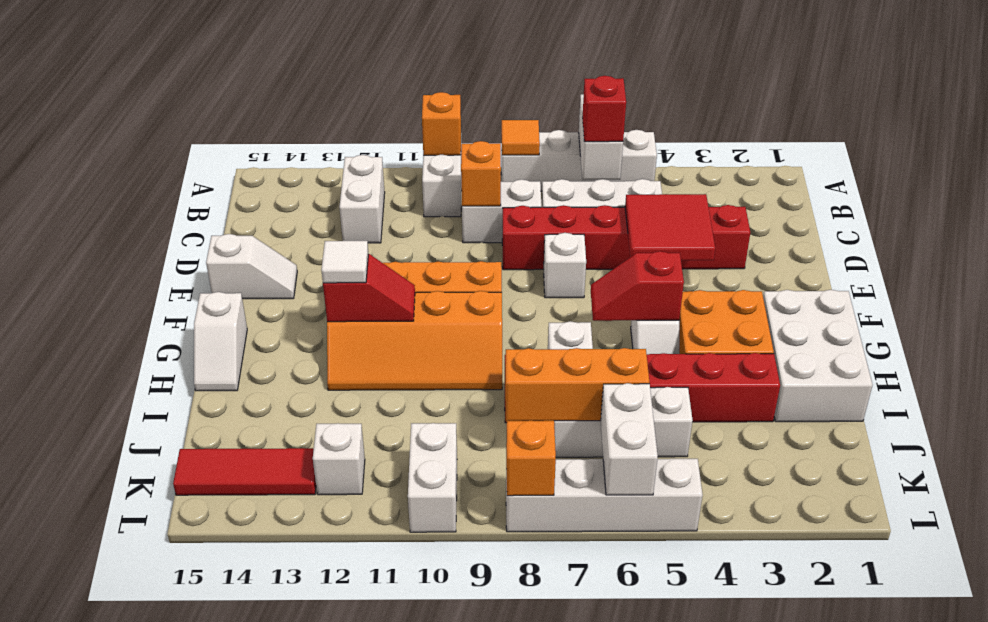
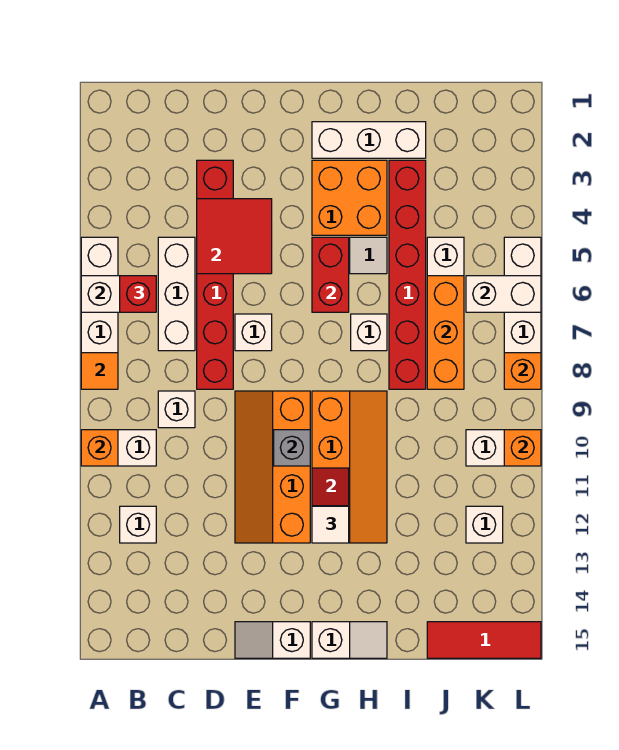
white brick B12:C12 level 1 -> white brick B12 level 1
white brick C8:C9 level 1 -> white brick C9 level 1
orange brick C9 level 2 -> orange brick L10 level 2
white slope E14:E15 level 1 top 15 -> white slope E15:F15 level 1 top F
none -> grey brick F10 level 2
white brick G1:I2 level 1 -> white brick G2:I2 level 1
red slope G5:G6 level 2 top 5 -> red brick G5:G6 level 2
red tile K13:K15 level 1 -> red tile J15:L15 level 1

